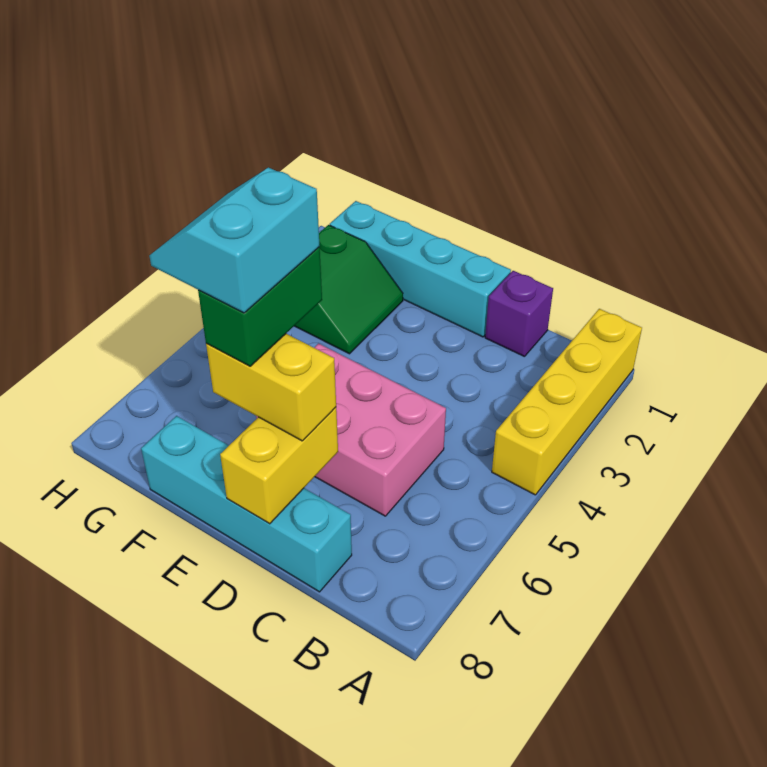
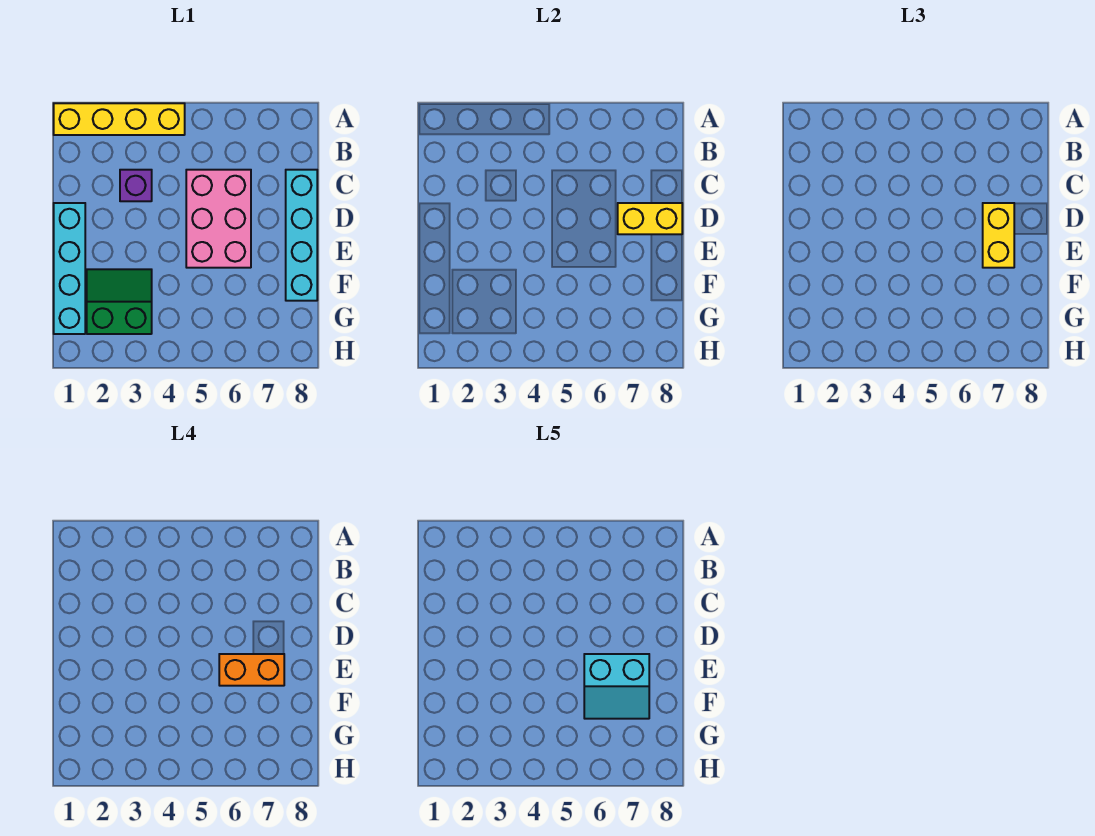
purple brick C1 level 1 -> purple brick C3 level 1
green brick E6:E7 level 4 -> orange brick E6:E7 level 4

